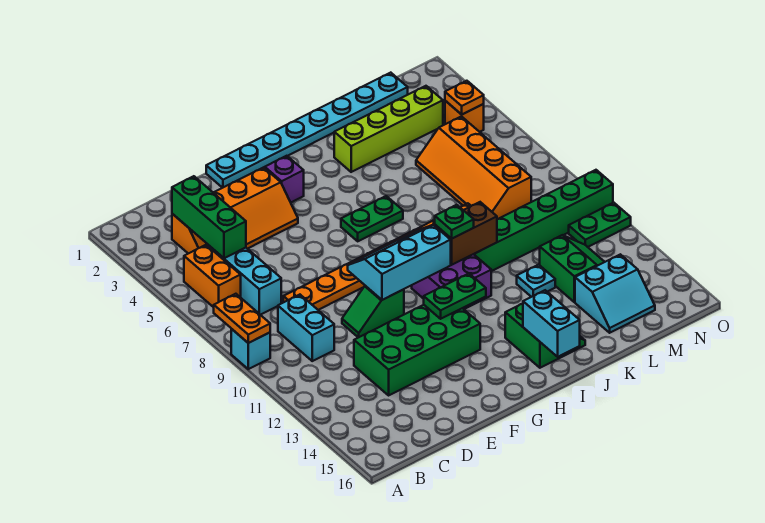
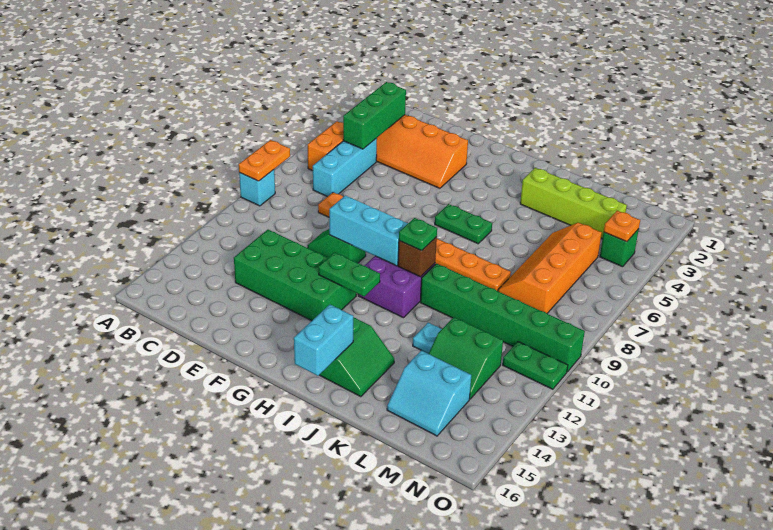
cyan brick C9:C10 level 1 -> none
cyan plate F1:M1 level 1 -> none
purple brick G3 level 1 -> none
brown brick I10:J10 level 2 -> brown brick I10 level 2
green slope L12:M13 level 1 top L -> green slope L12:M13 level 1 top 12
orange brick N4 level 1 -> green brick N4 level 1

